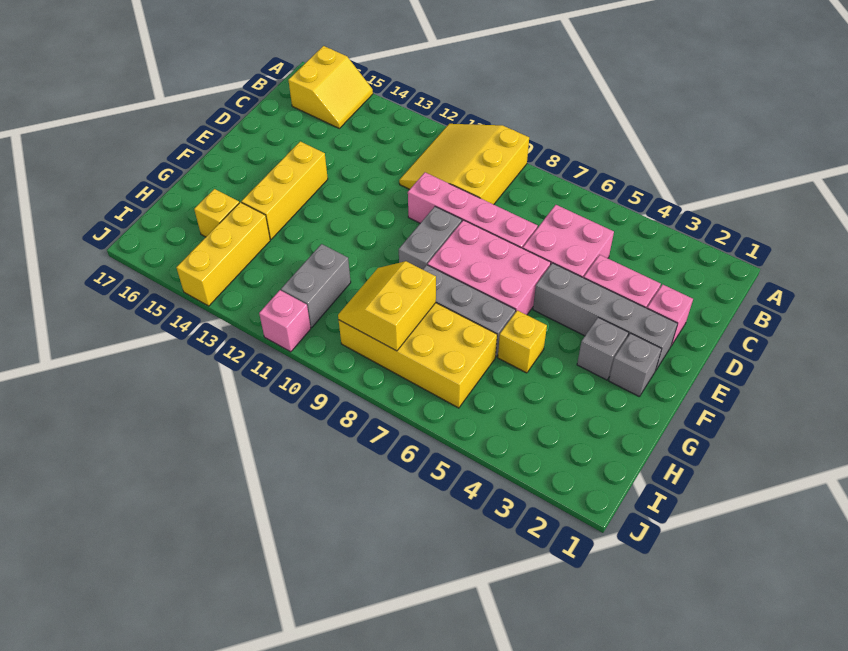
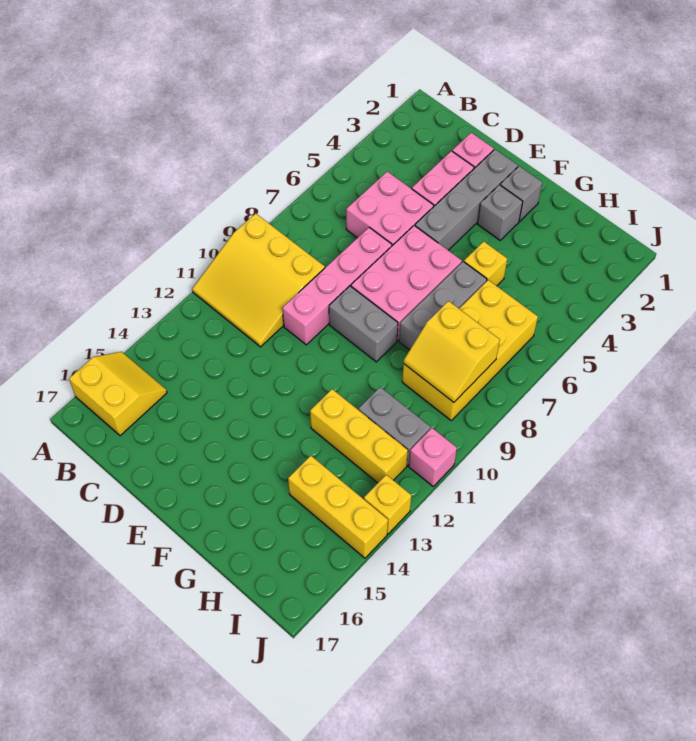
yellow brick E14:G14 level 1 -> yellow brick G12:I12 level 1
yellow brick H15 level 1 -> yellow brick J13 level 1

